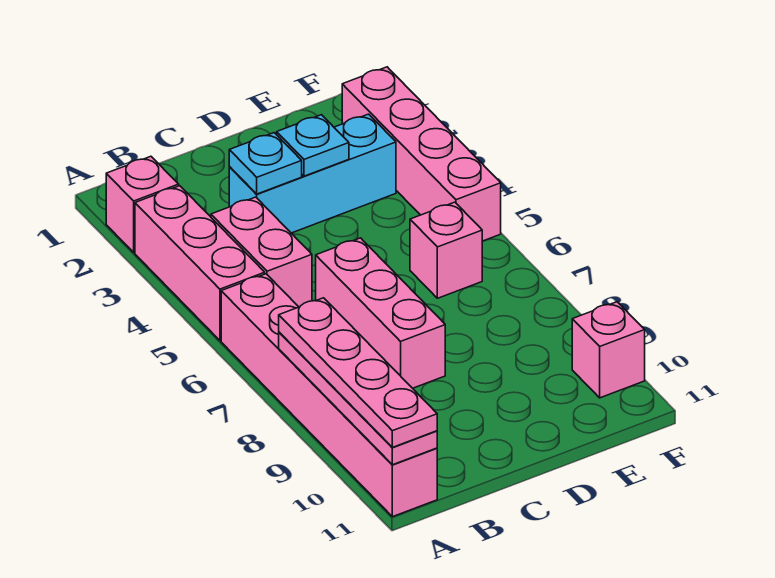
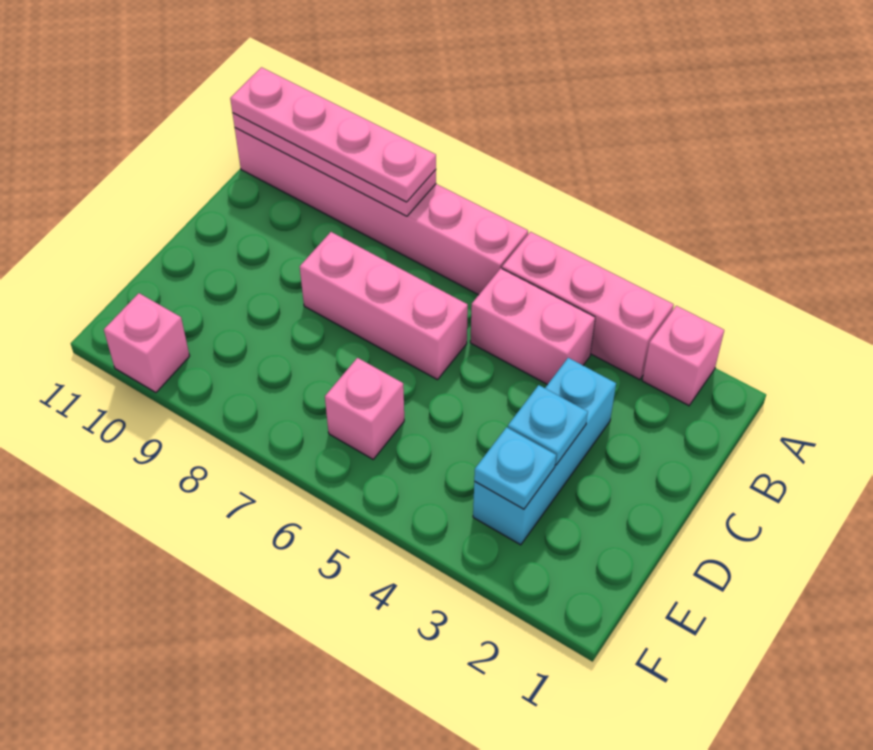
cyan plate C3 level 2 -> cyan plate E3 level 2
pink brick F2:F5 level 1 -> none

